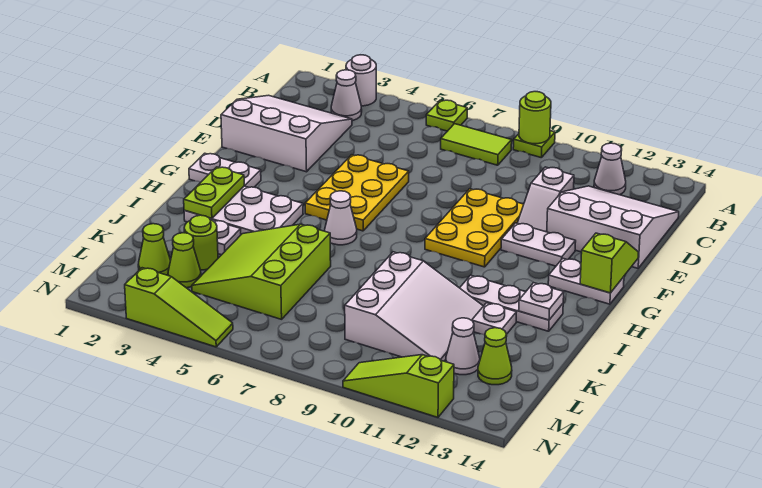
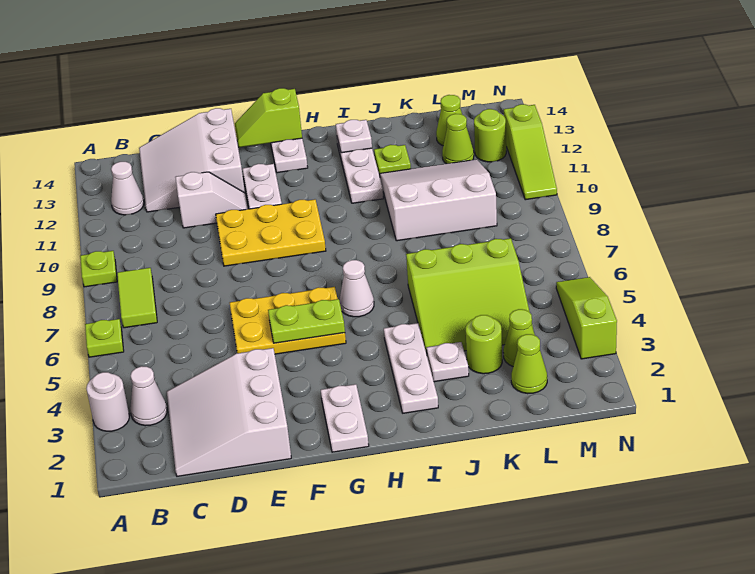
lime round brick A9 level 2 -> lime round brick M12 level 1
white plate H2:I4 level 1 -> white plate I2:I4 level 1
lime plate H2:I2 level 2 -> lime plate F5:G5 level 2
white plate J12 level 1 -> lime plate J12 level 1
white cone L12 level 1 -> lime cone L12 level 1

